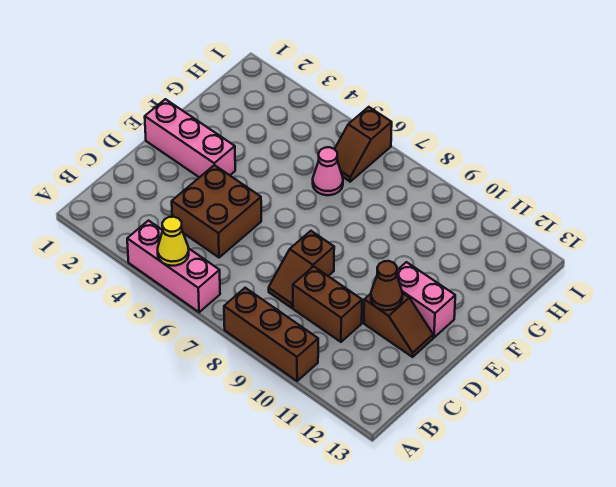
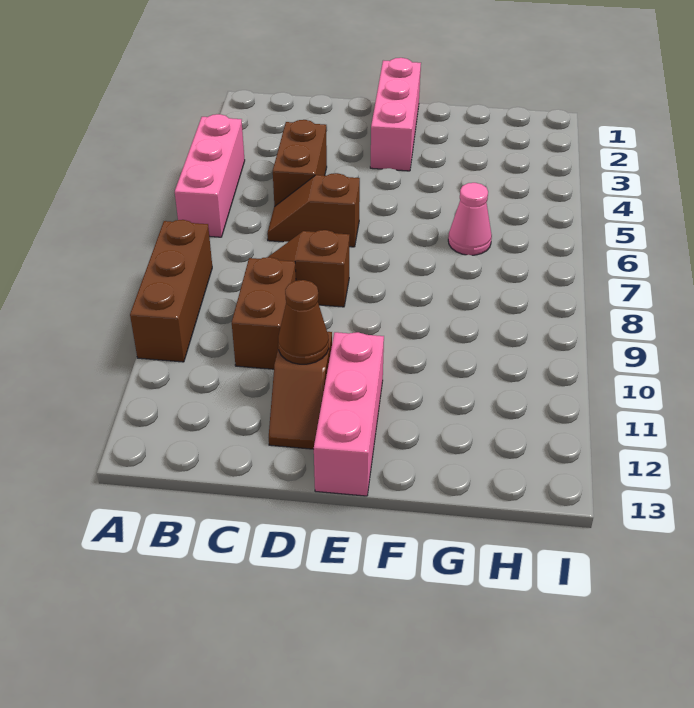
yellow cone A5 level 2 -> none
brown brick C4:D5 level 1 -> brown brick C4:C5 level 1
pink brick E11:E12 level 1 -> pink brick E11:E13 level 1
brown slope H6:I6 level 1 top I -> brown slope C6:D6 level 1 top D

